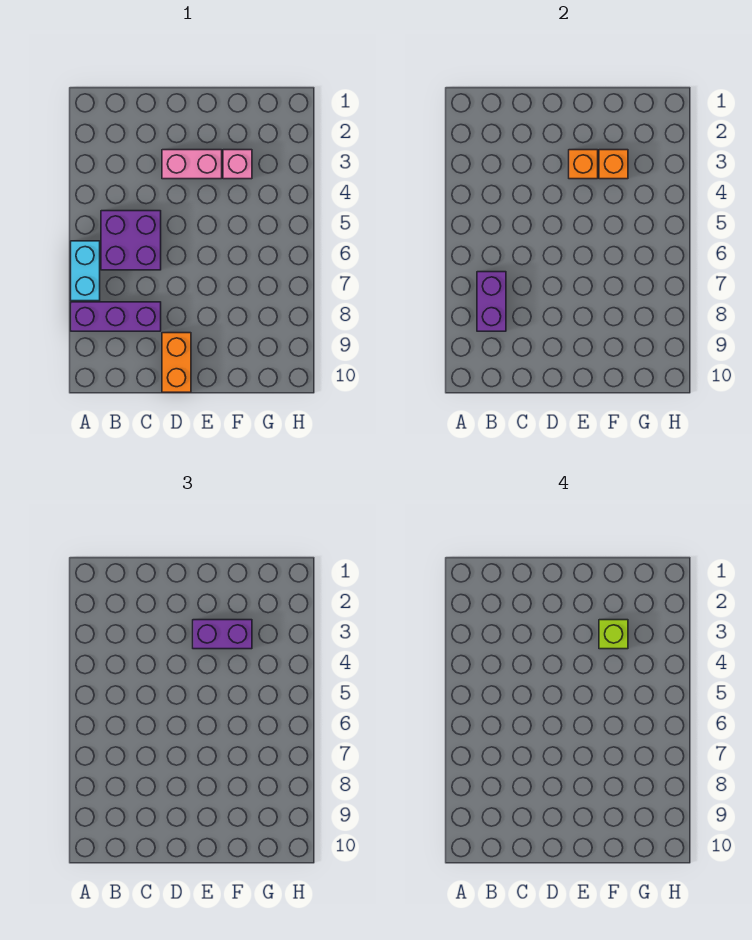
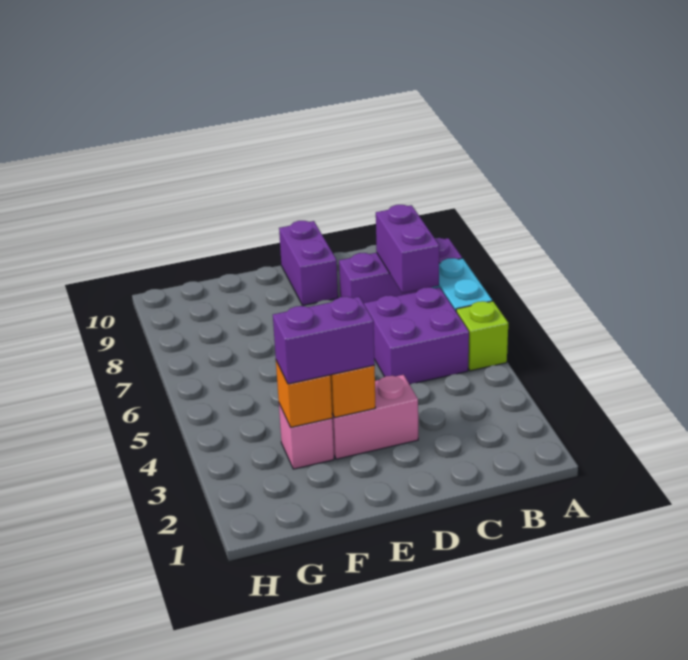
orange brick D9:D10 level 1 -> purple brick D9:D10 level 1
lime brick F3 level 4 -> lime brick A5 level 1

